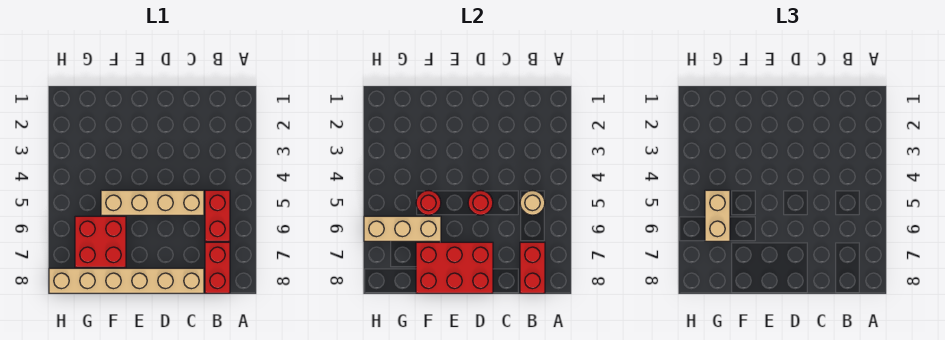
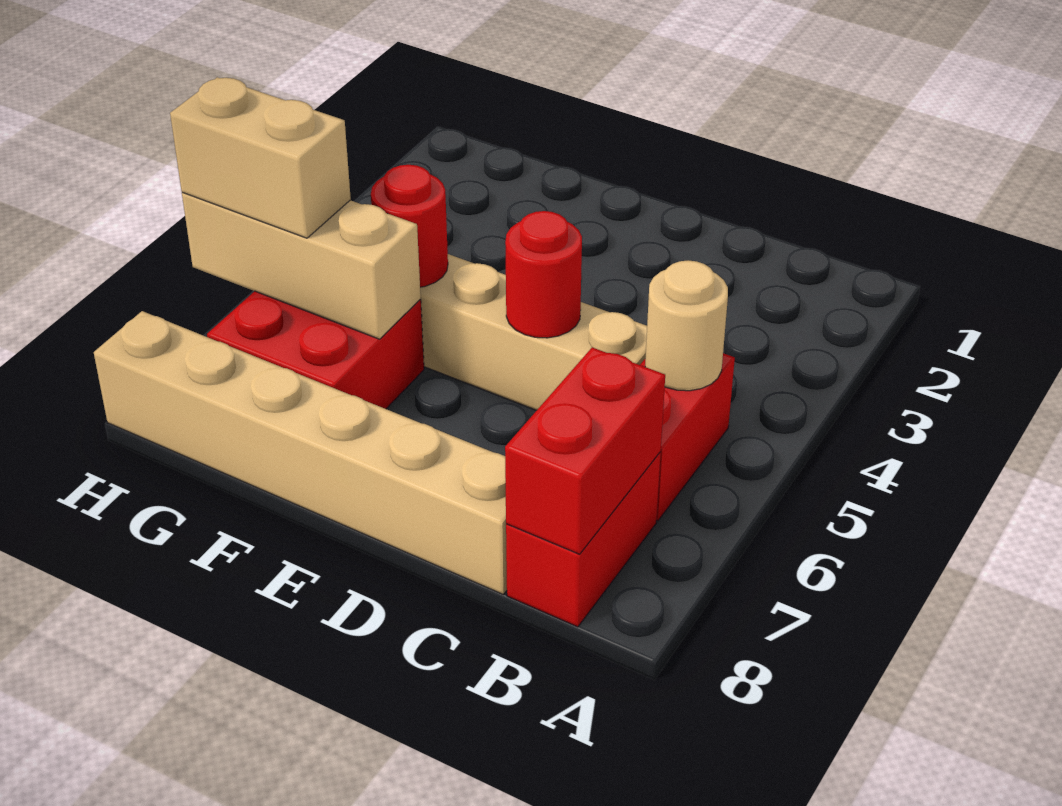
red brick D7:F8 level 2 -> none
tan brick G5:G6 level 3 -> tan brick G6:H6 level 3

